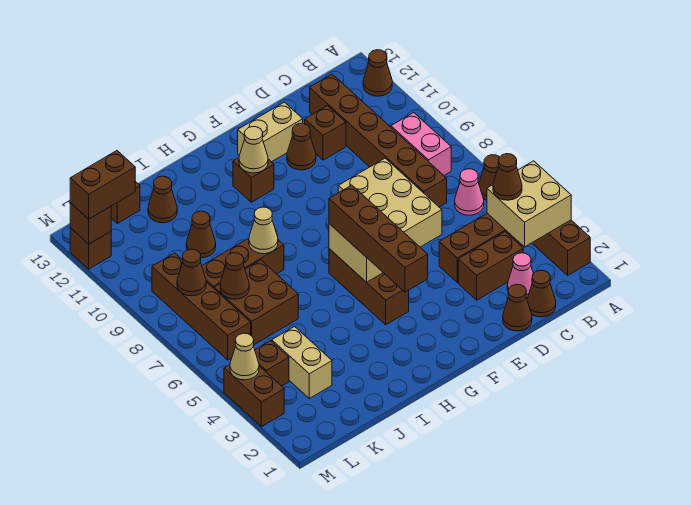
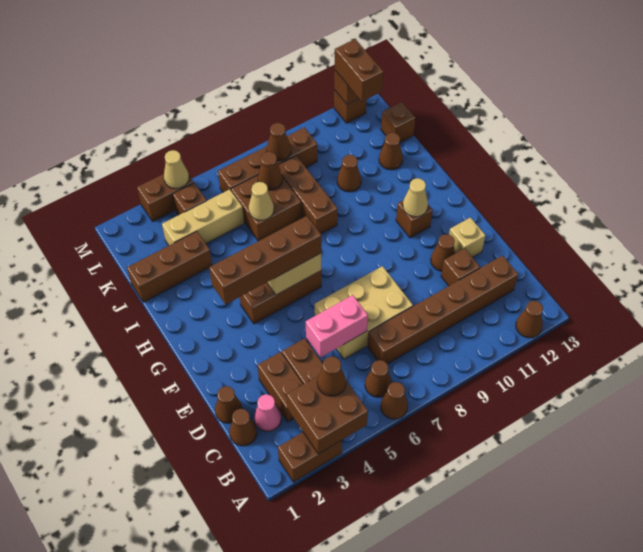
tan brick A3:B4 level 2 -> brown brick A3:B4 level 2
pink cone B6 level 1 -> brown cone B6 level 1
pink brick B8:B9 level 1 -> pink brick D5:D6 level 2
tan brick E12:F12 level 1 -> tan brick E12 level 1
tan cone I8 level 2 -> tan cone J6 level 2
none -> brown brick J1:J3 level 1
tan brick K3:K4 level 1 -> tan brick K3:K5 level 1

